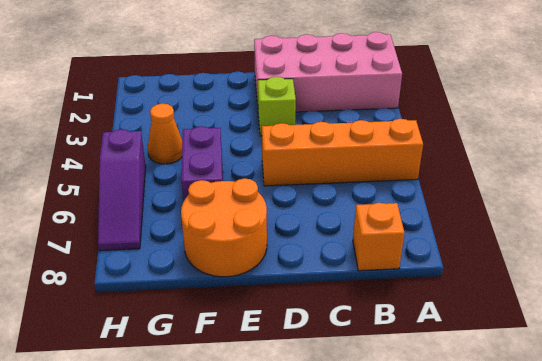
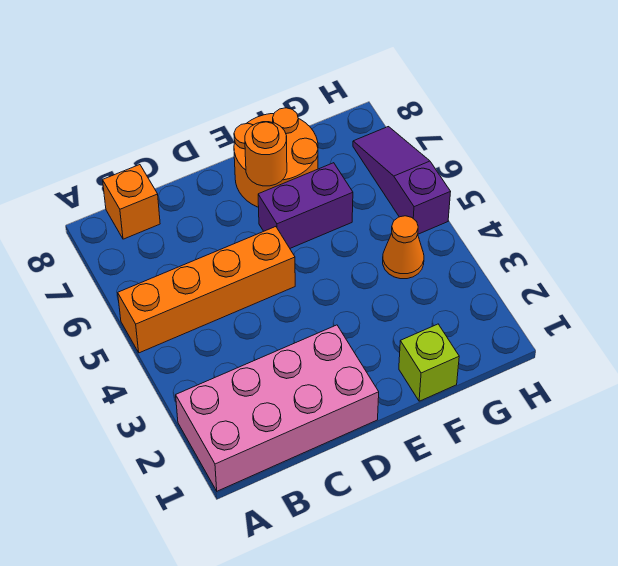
lime brick D3 level 1 -> lime brick F1 level 1
none -> orange round brick E7 level 2
purple brick F5:F6 level 1 -> purple brick E6:F6 level 1

